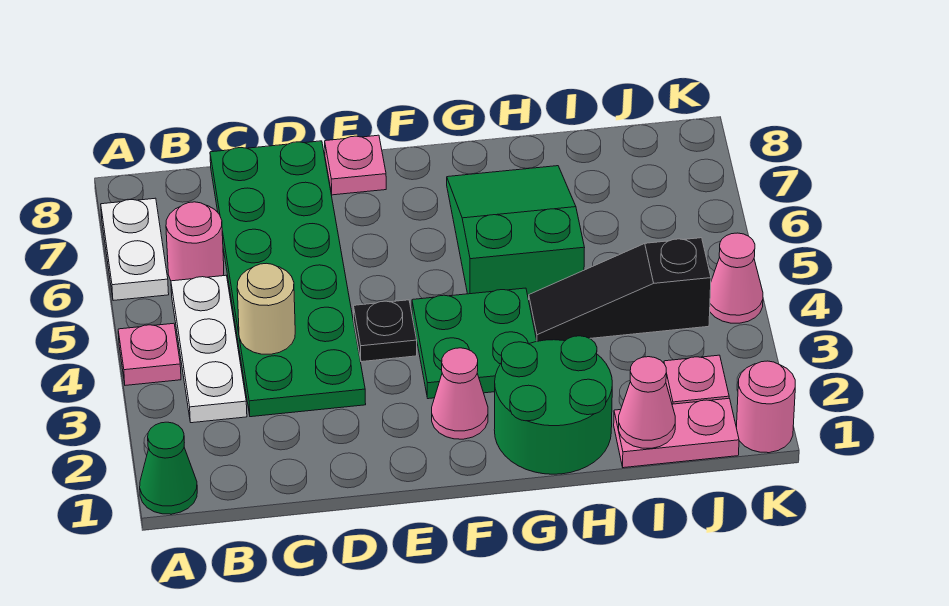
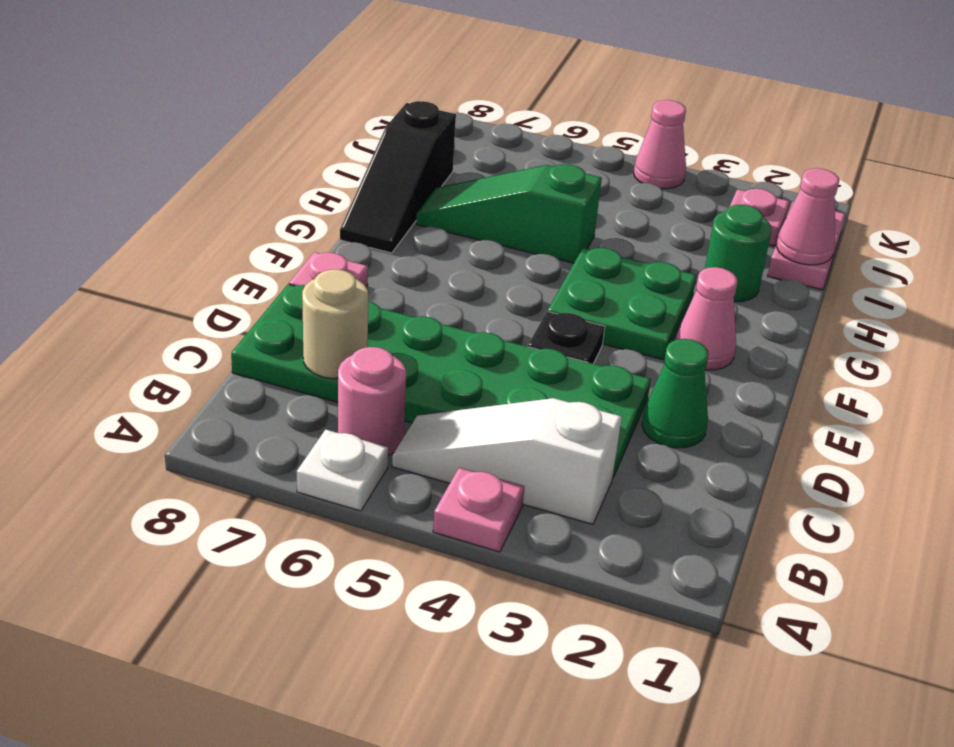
green cone A1 level 1 -> green cone D2 level 1
white plate A6:A7 level 1 -> white plate A6 level 1
white plate B3:B5 level 1 -> white slope B3:B5 level 1 top 3
tan round brick C4 level 2 -> tan round brick C7 level 2
green round brick G1:H2 level 1 -> green round brick H2 level 1
green slope G5:H7 level 1 top 5 -> green slope H5:H7 level 1 top 5
black slope H4:J4 level 1 top J -> black slope G8:I8 level 1 top I
pink round brick K1 level 1 -> none

